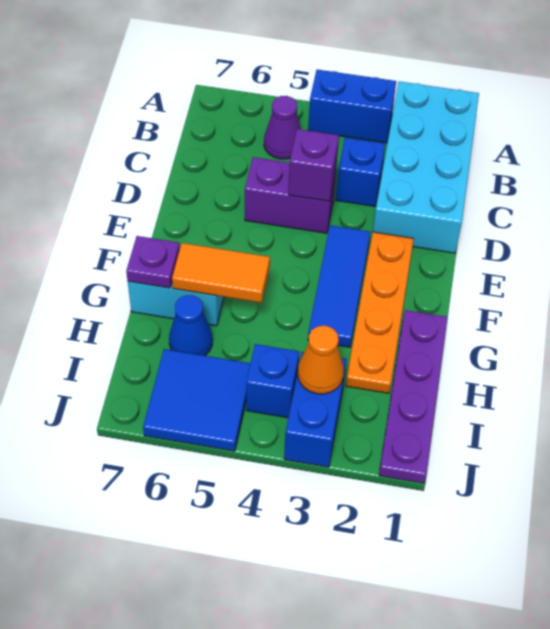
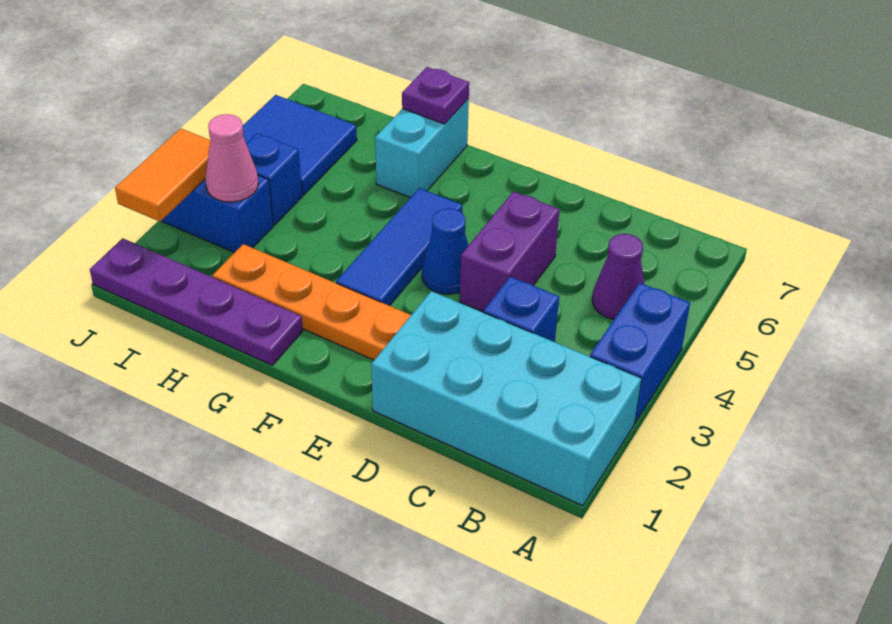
purple brick D4 level 2 -> none
blue tile E3:G3 level 1 -> blue tile F3:F5 level 1
orange tile G5:G6 level 2 -> orange tile J2:J3 level 2
blue cone H6 level 1 -> blue cone E4 level 1
orange cone I3 level 2 -> pink cone I3 level 2

